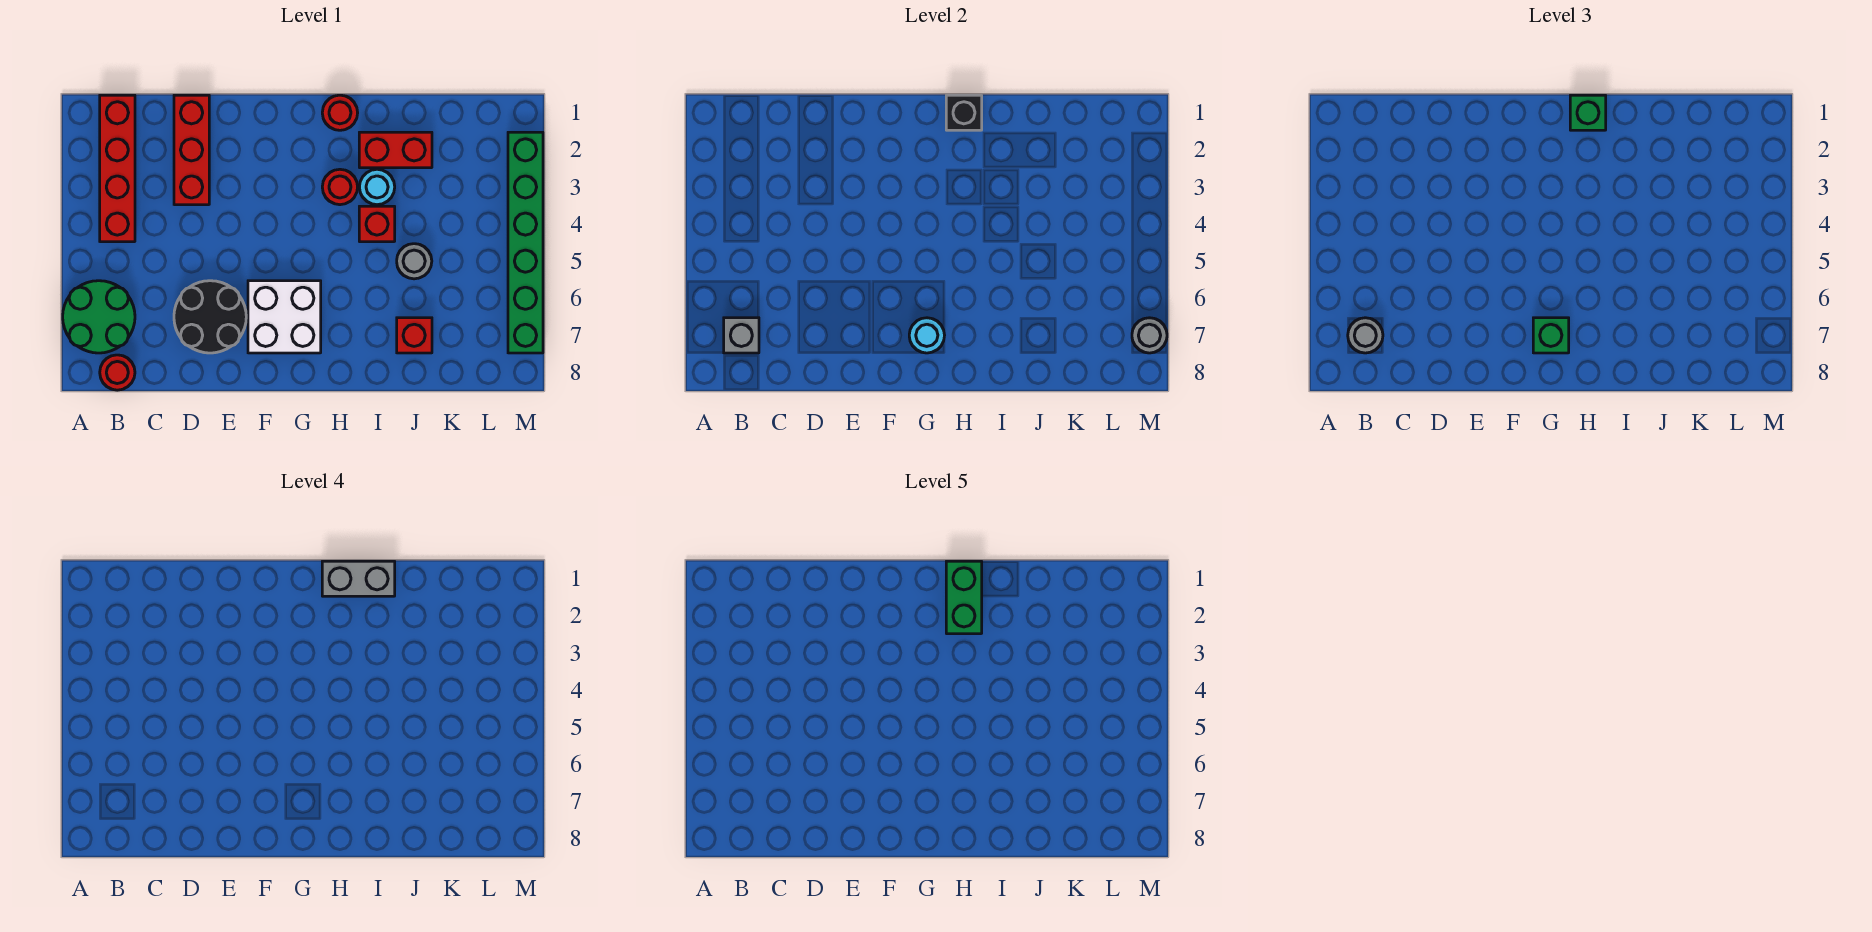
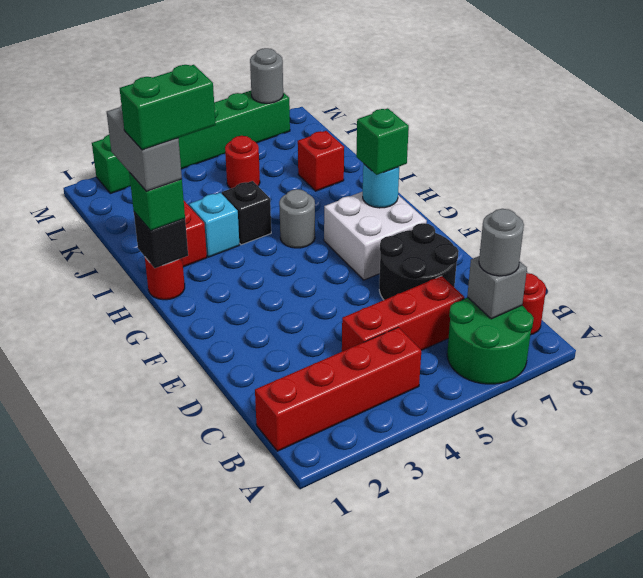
red brick D1:D3 level 1 -> red brick C4:C6 level 1
red round brick H3 level 1 -> red round brick K5 level 1
cyan round brick I3 level 1 -> cyan brick I3 level 1
red brick I4 level 1 -> black brick I4 level 1
grey round brick J5 level 1 -> grey round brick H5 level 1

